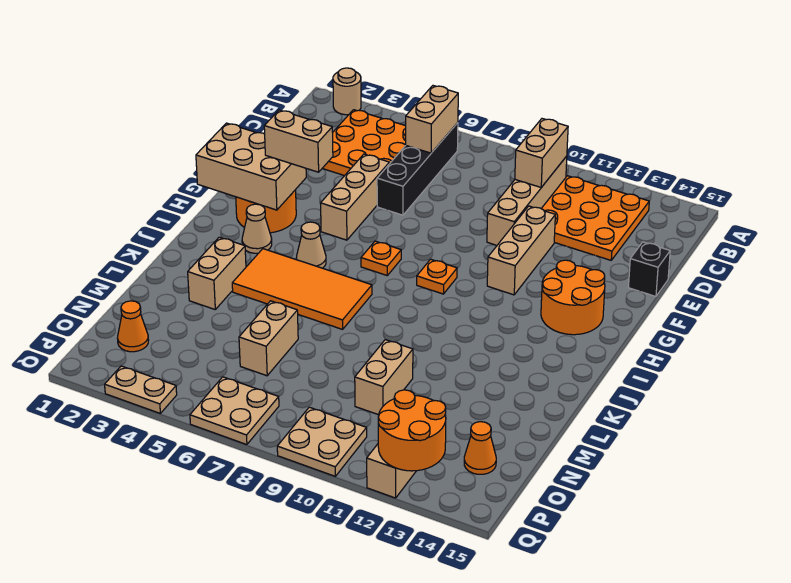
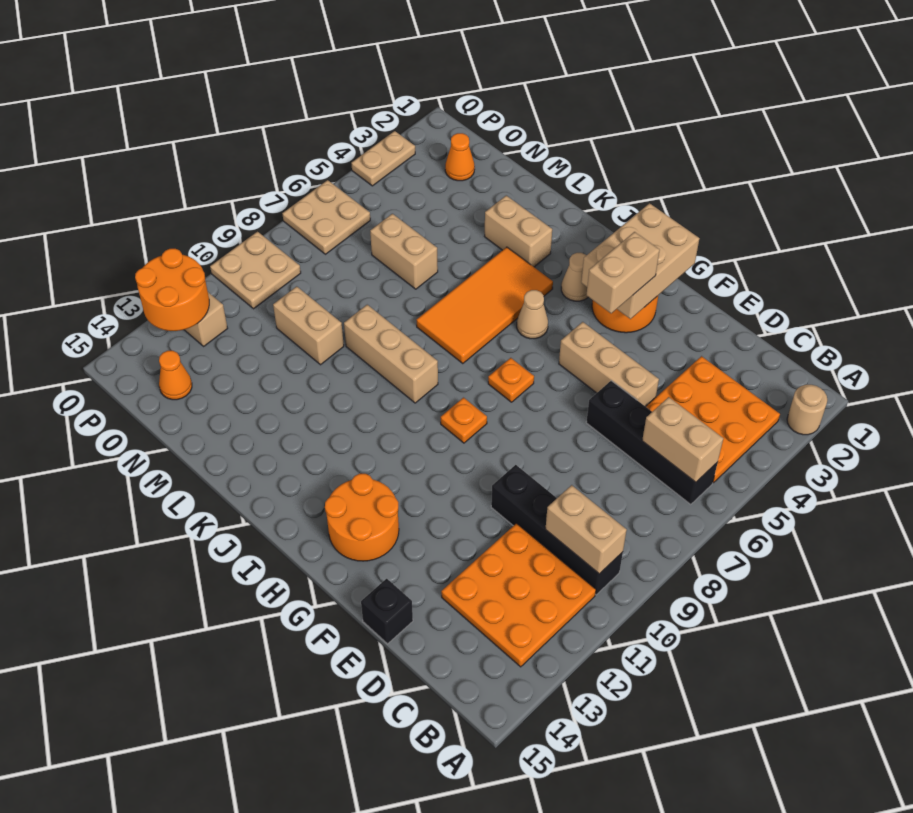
tan brick B10:E10 level 1 -> black brick B10:E10 level 1
tan brick E11:G11 level 1 -> tan brick J9:L9 level 1

